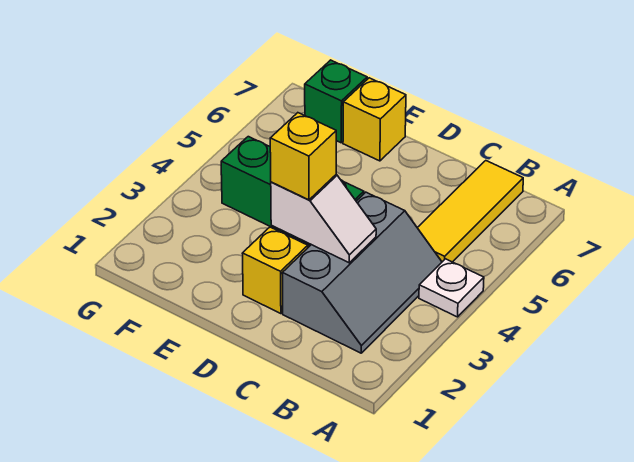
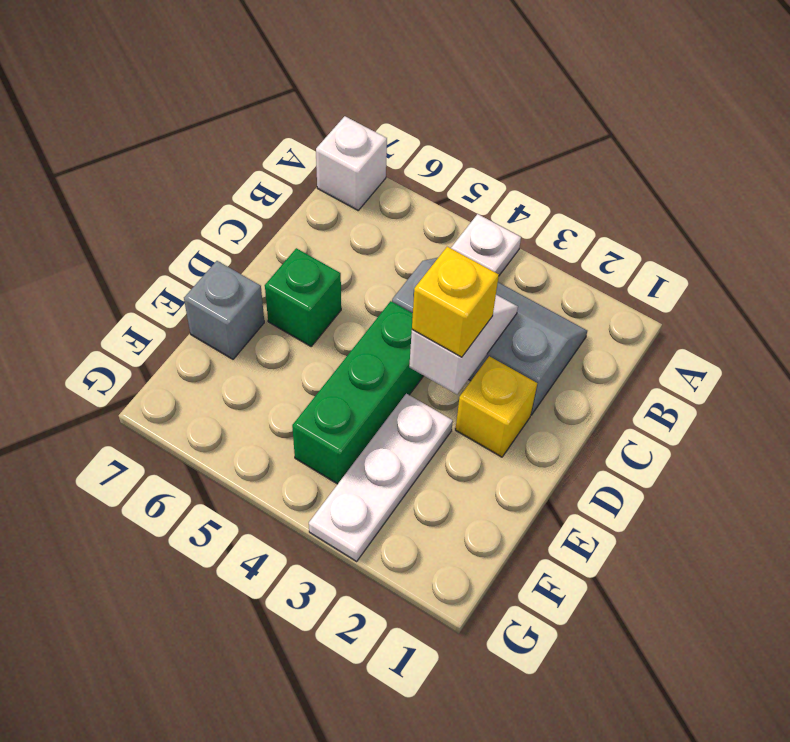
none -> white brick A7 level 1
yellow tile B5:B7 level 1 -> none
none -> white plate E3:G3 level 1
yellow brick E7 level 1 -> grey brick E7 level 1
green brick F7 level 1 -> green brick D6 level 1

